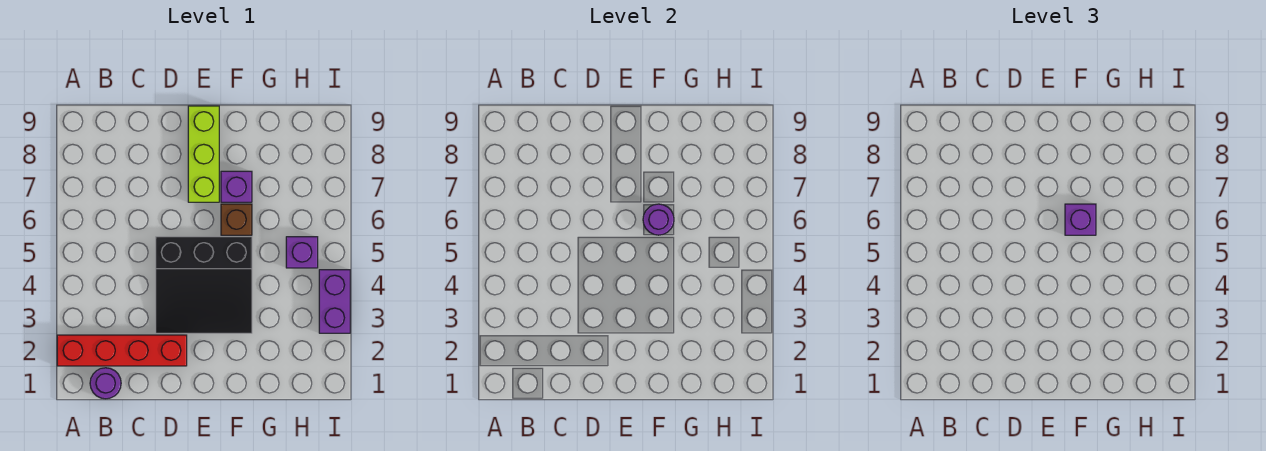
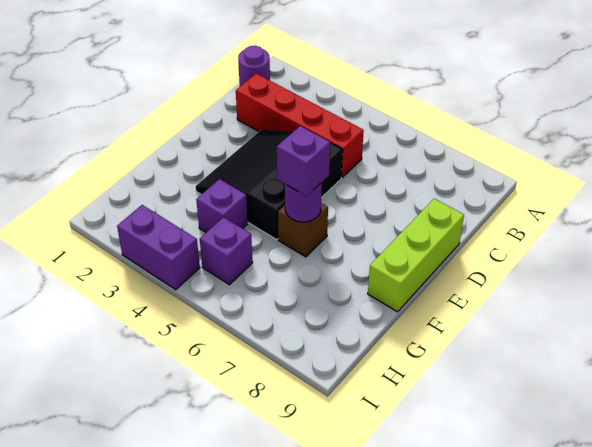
red brick A2:D2 level 1 -> red brick C2:C5 level 1
lime brick E7:E9 level 1 -> lime brick D9:F9 level 1
purple brick F7 level 1 -> purple brick G4 level 1

